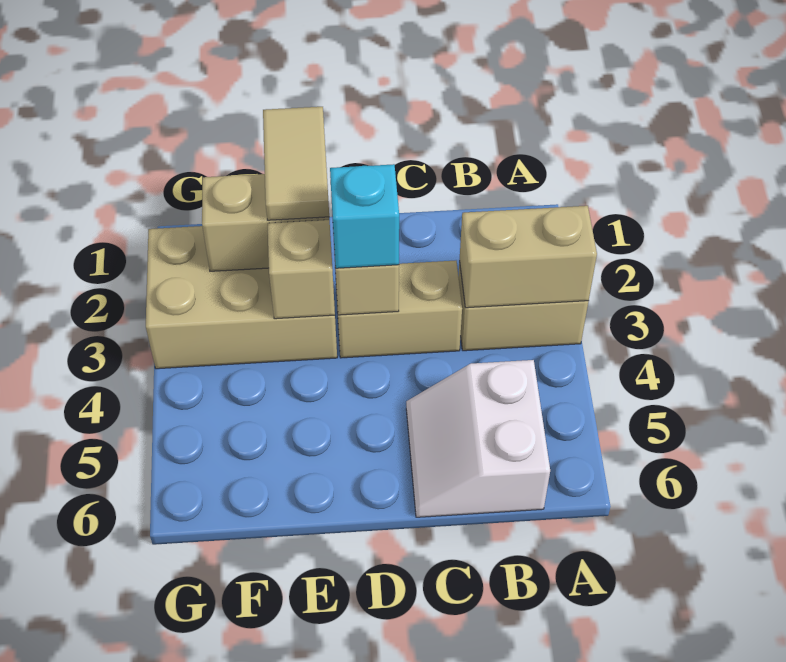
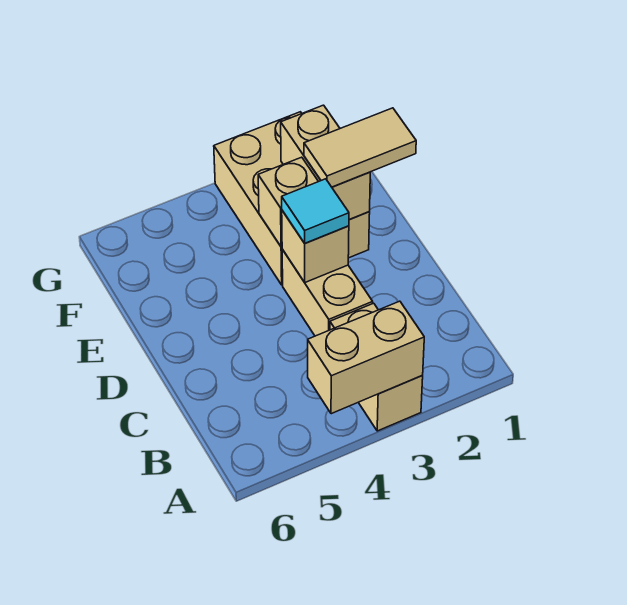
tan brick A3:B3 level 2 -> tan brick A3:A4 level 2
white slope B5:C6 level 1 top B -> none
cyan brick D3 level 3 -> cyan tile D3 level 3

